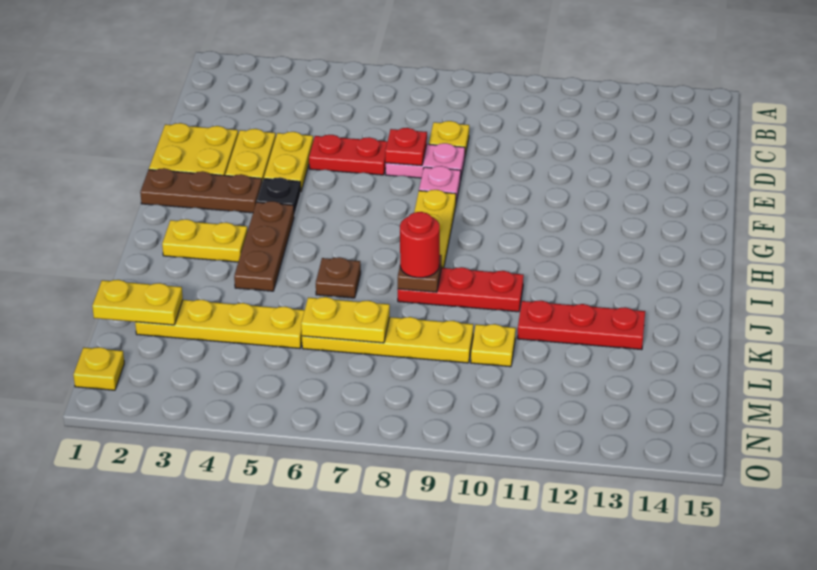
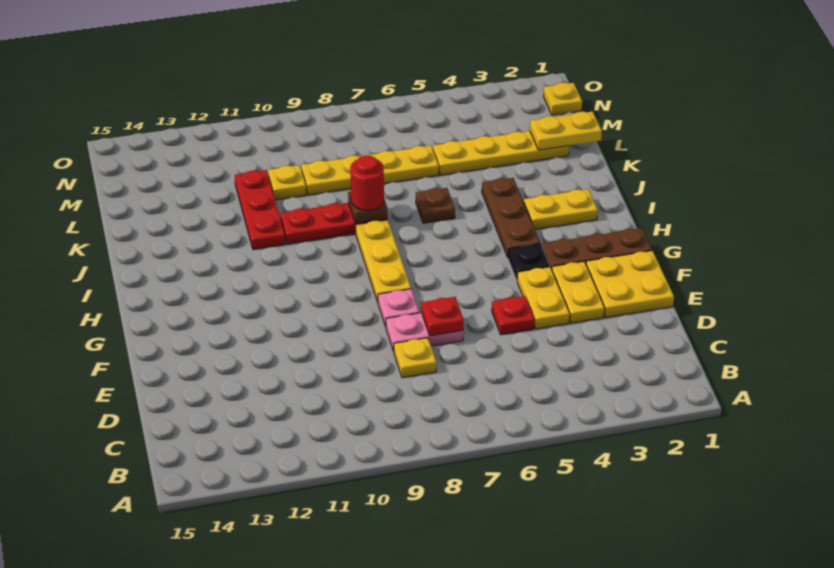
red plate E5:E6 level 1 -> red plate E5 level 1
red plate K11:K13 level 1 -> red plate J11:L11 level 1
yellow plate L6:L7 level 2 -> none

